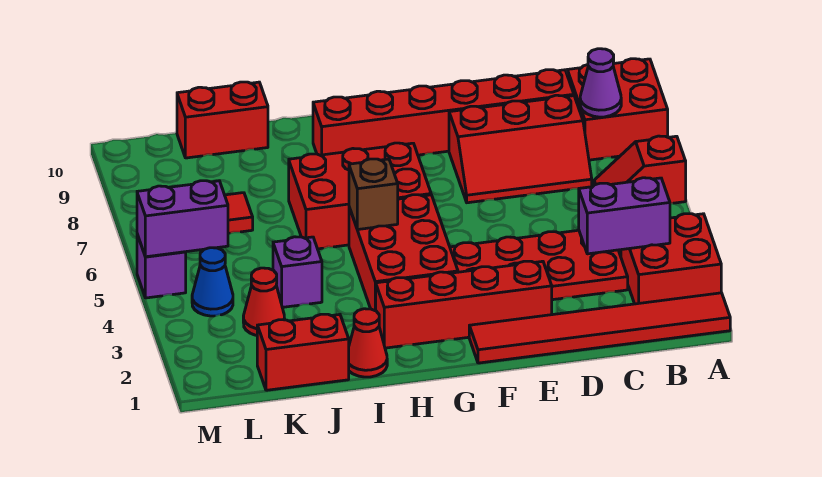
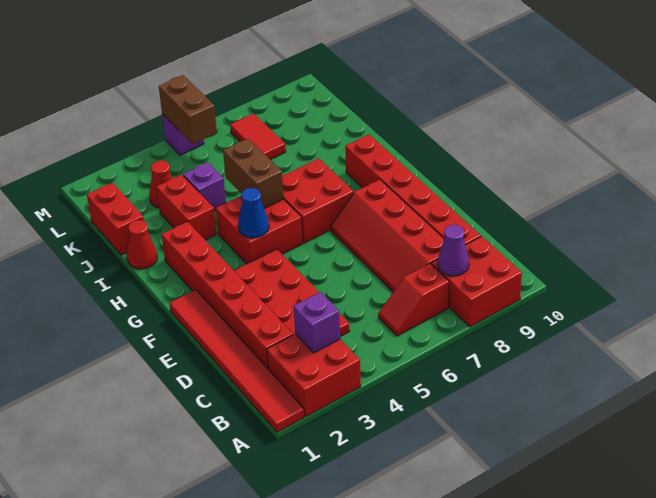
red slope A6:B6 level 1 top A -> red slope B6:B7 level 1 top 7
purple brick B3:C3 level 2 -> purple brick B3 level 2
red slope C7:E8 level 1 top 8 -> red slope C7:F8 level 1 top 8
red brick E2:H2 level 1 -> red brick C2:H2 level 1
red brick G3:H5 level 1 -> red brick G4:H5 level 1
red brick G6:I7 level 1 -> red brick G6:H7 level 1
brown brick H5 level 2 -> brown brick H5:I5 level 2
red brick J10:K10 level 1 -> red brick I3:J3 level 1
blue cone L4 level 1 -> blue cone G4 level 2
purple brick L5:M5 level 2 -> brown brick L5:M5 level 2

